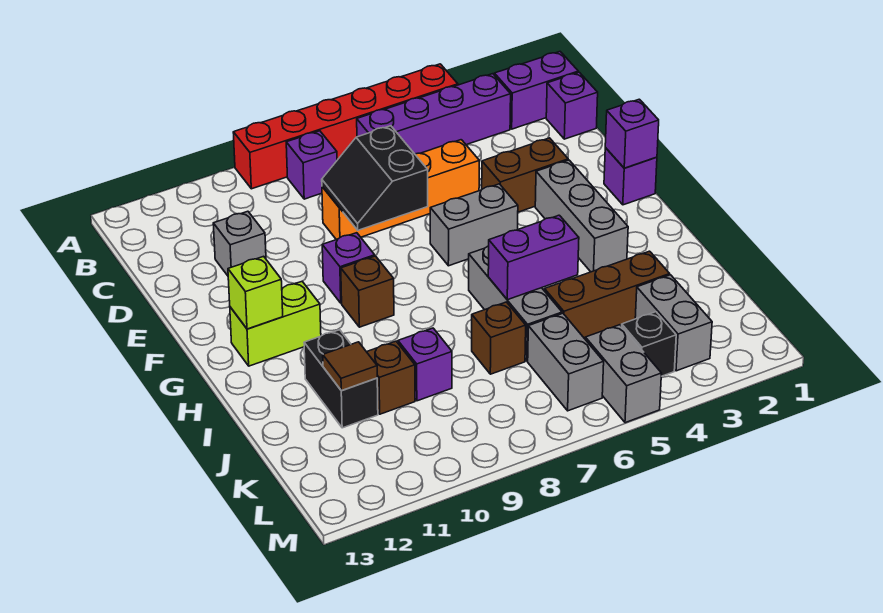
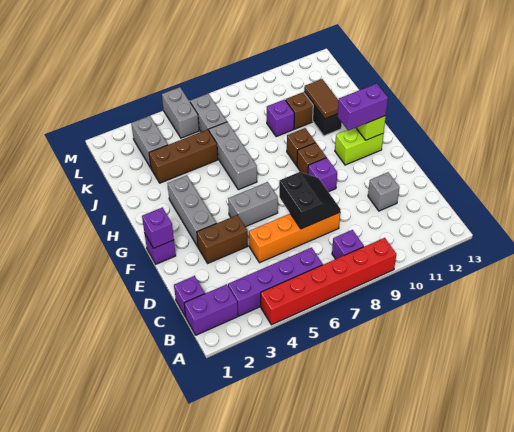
purple brick I5:I6 level 2 -> purple brick G11:G12 level 3
brown brick J7 level 1 -> brown brick H9 level 1
brown tile J11 level 2 -> brown tile I11:J11 level 2
black brick L4 level 1 -> none

